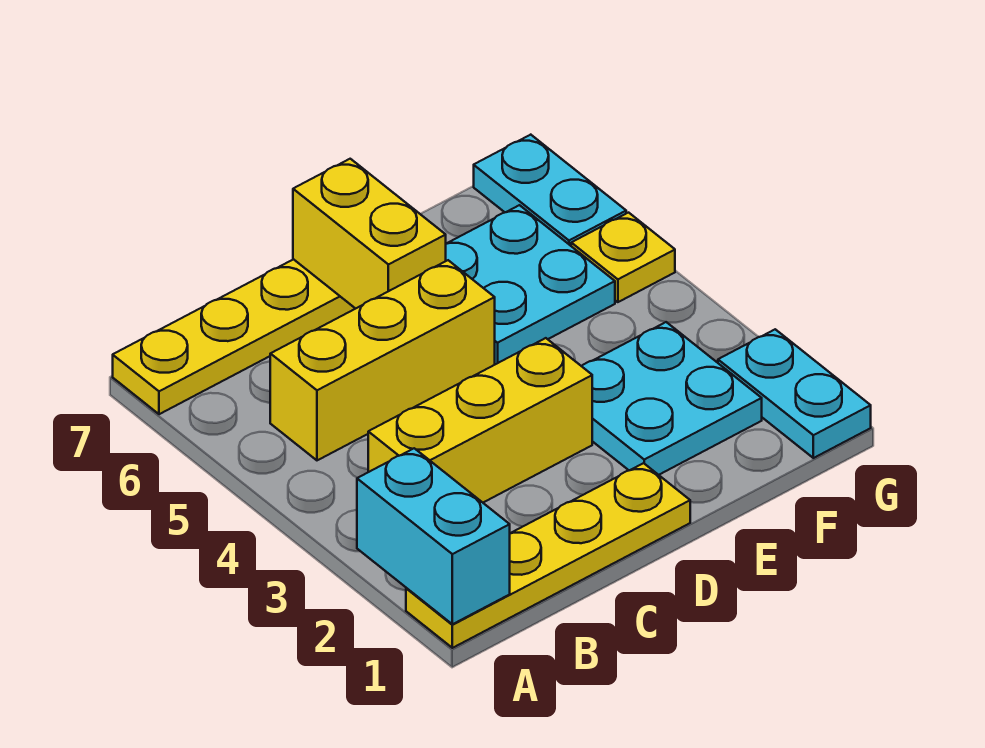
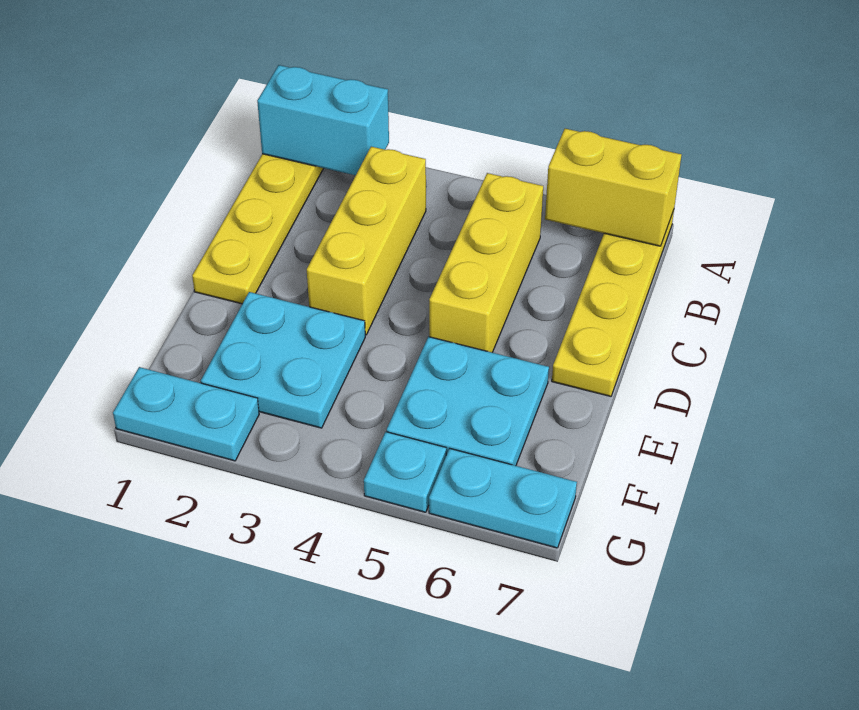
yellow brick D6:D7 level 2 -> yellow brick A6:A7 level 2
yellow plate G5 level 1 -> cyan plate G5 level 1

